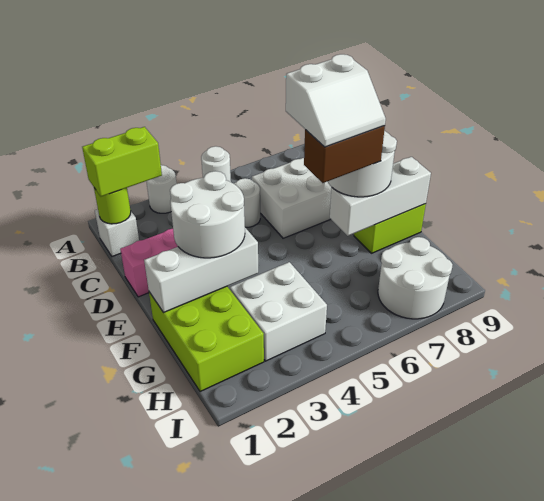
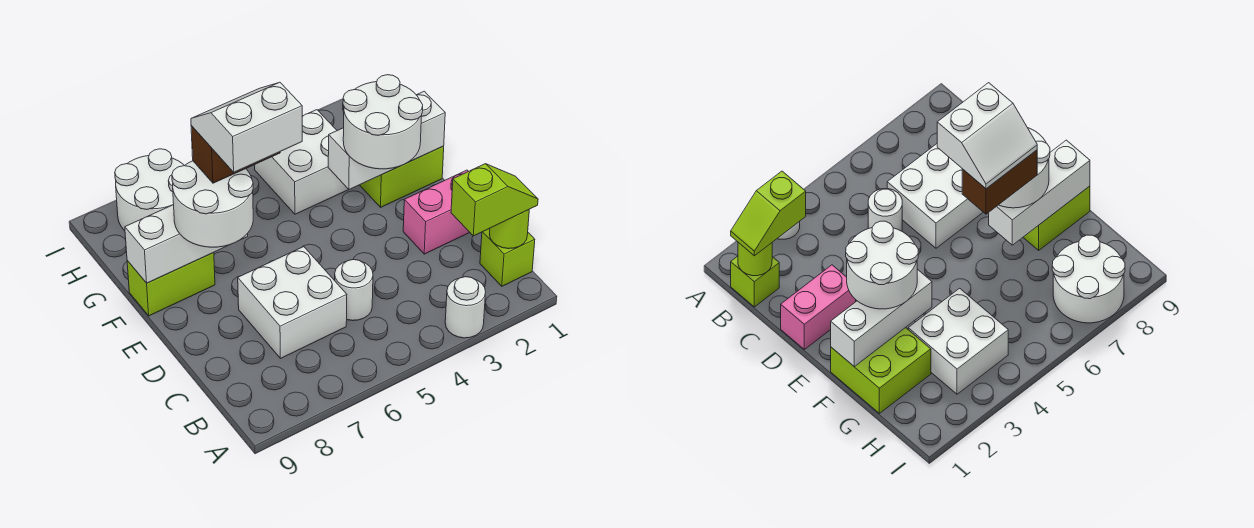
white round brick A5 level 1 -> none
white brick B1 level 1 -> lime brick B1 level 1
lime brick B1:B2 level 3 -> lime slope B1:B2 level 3 top 2
lime brick F1:H2 level 1 -> lime brick F1:G2 level 1

